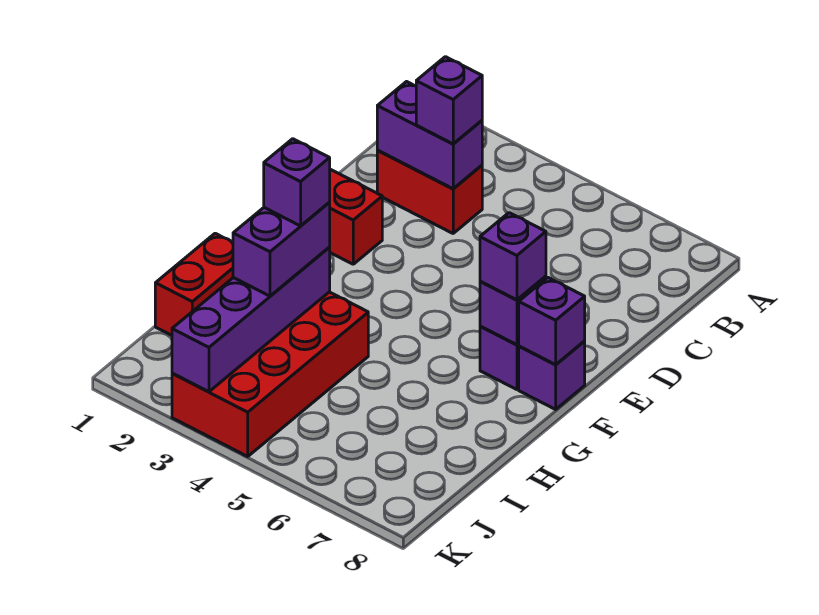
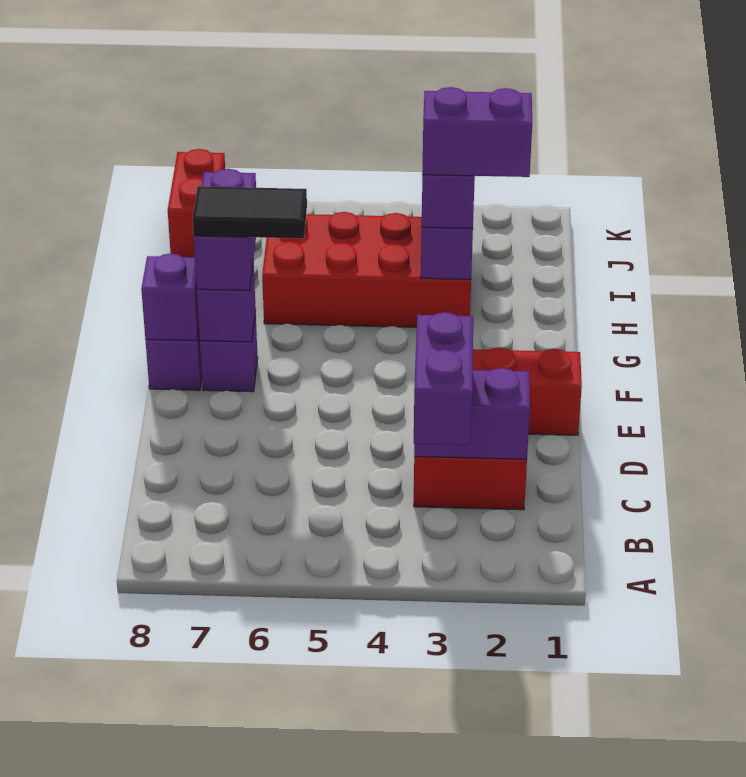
purple brick C3 level 3 -> purple brick B3:C3 level 3
none -> black tile F6:F7 level 4
purple brick F7 level 3 -> purple brick F7:G7 level 3
red brick H1:I1 level 1 -> red brick J8:K8 level 1
red brick H3:K4 level 1 -> red brick H3:I6 level 1
purple brick H3 level 4 -> purple brick H2:H3 level 4

